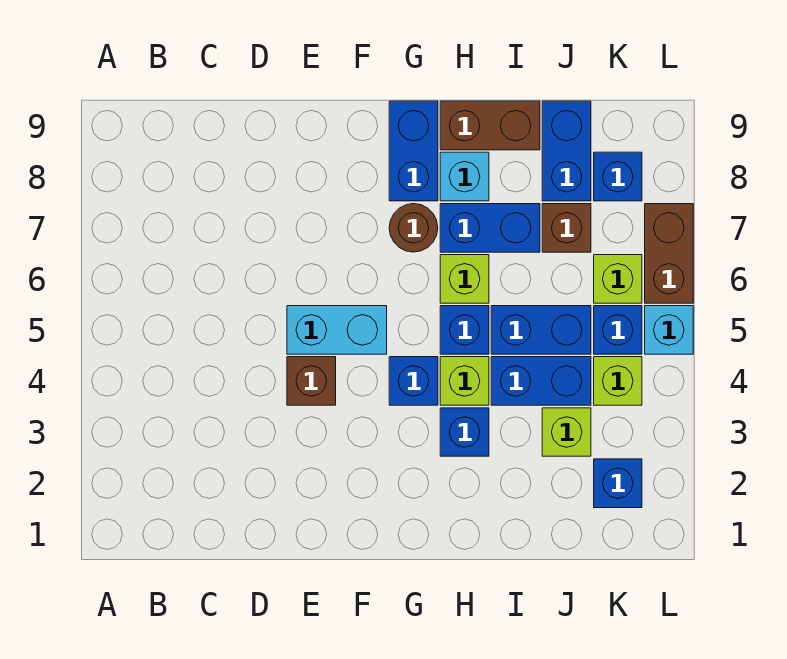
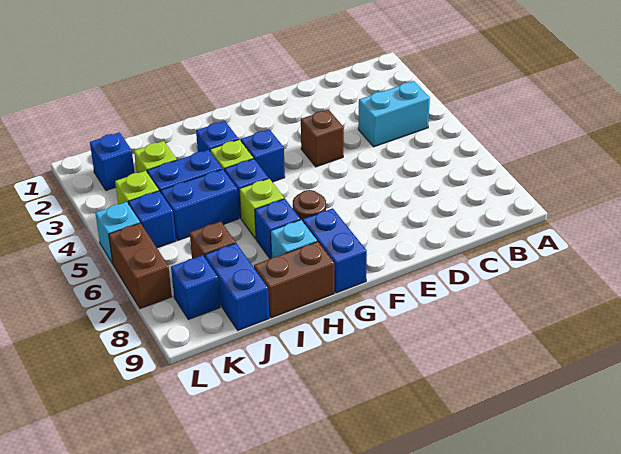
cyan brick E5:F5 level 1 -> cyan brick B4:C4 level 1
blue brick H7:I7 level 1 -> blue brick H7 level 1
lime brick K6 level 1 -> none

